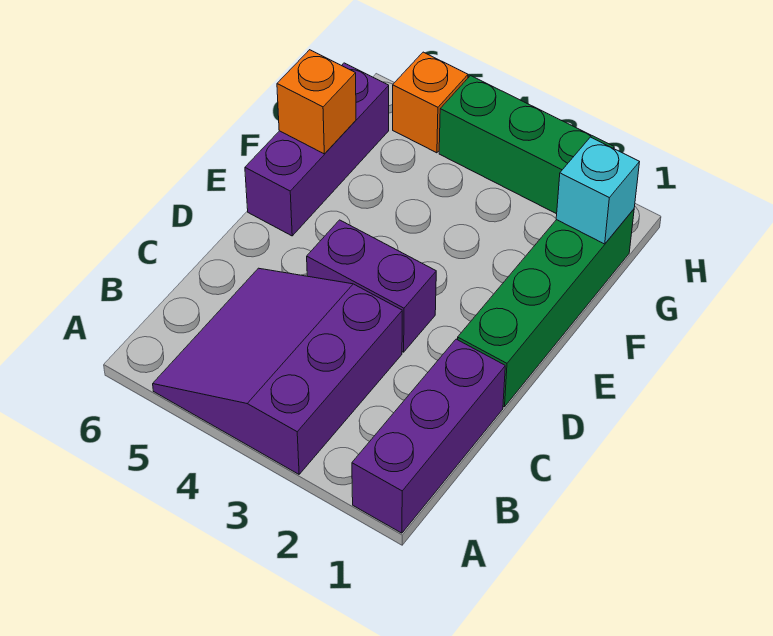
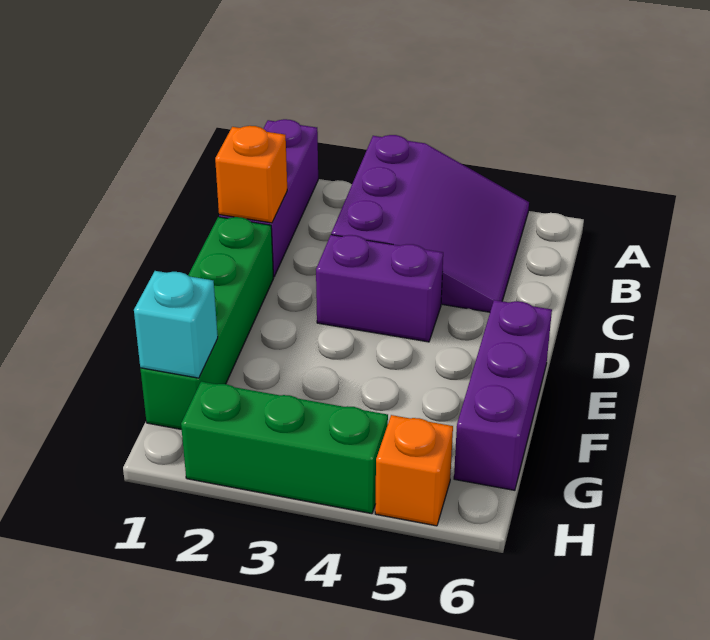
orange brick F6 level 2 -> orange brick C1 level 2

